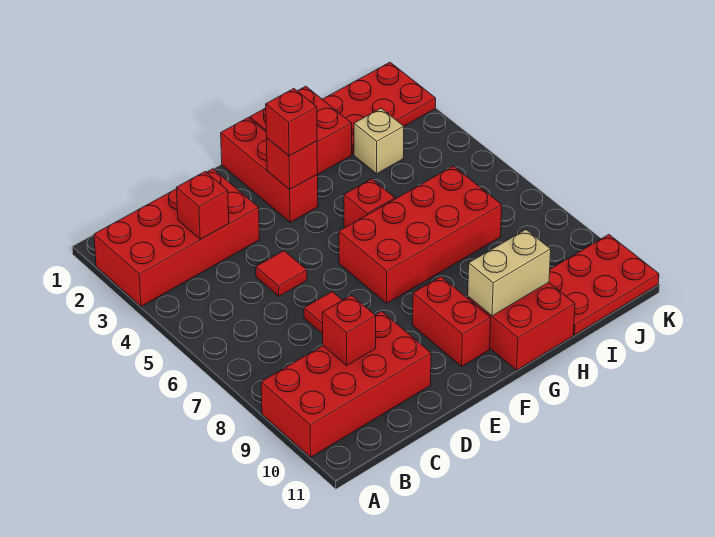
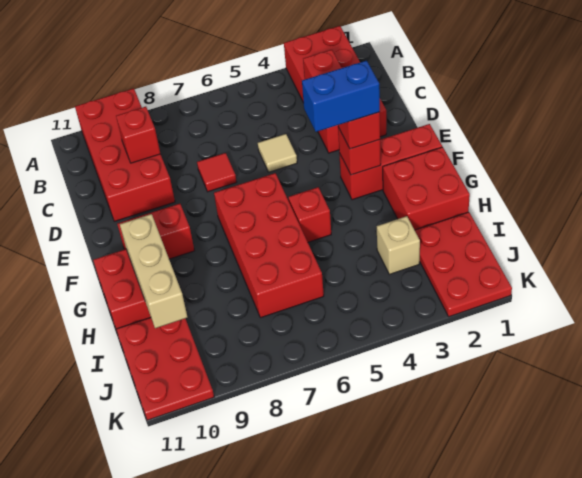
red tile D5 level 1 -> tan tile D5 level 1
none -> blue brick F3:F4 level 4
tan brick G10:H10 level 2 -> tan brick G10:I10 level 2

